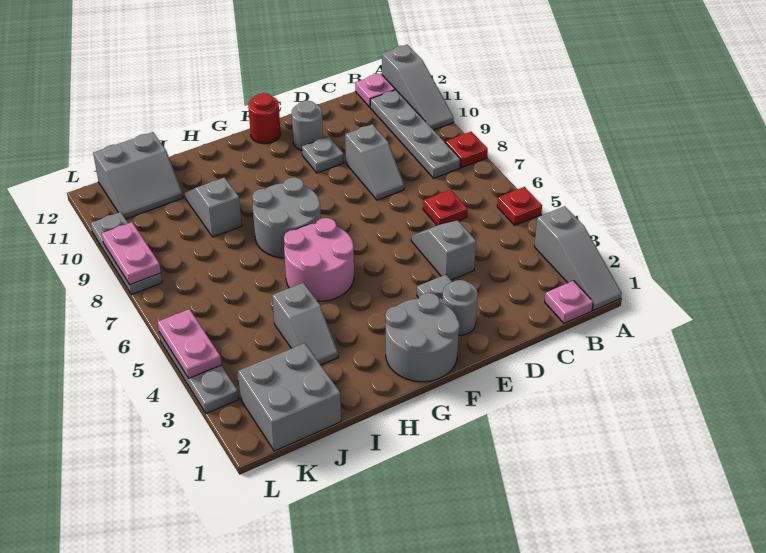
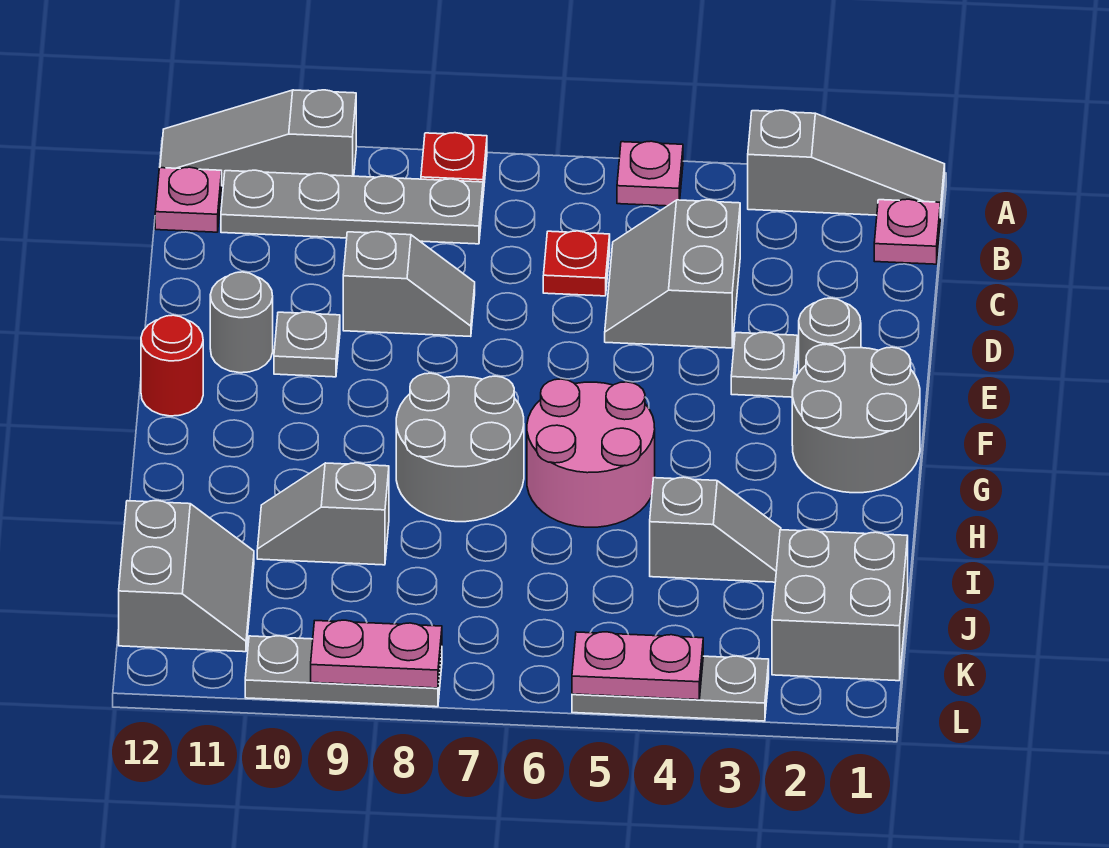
red plate A5 level 1 -> pink plate A5 level 1
grey slope A10:A12 level 1 top 12 -> grey slope A10:A12 level 1 top 10
grey slope D4:D5 level 1 top 4 -> grey slope C4:D5 level 1 top 4

